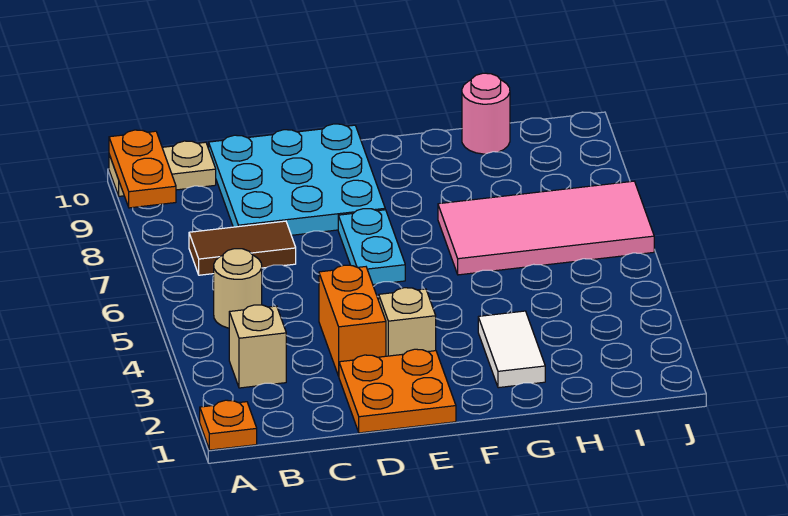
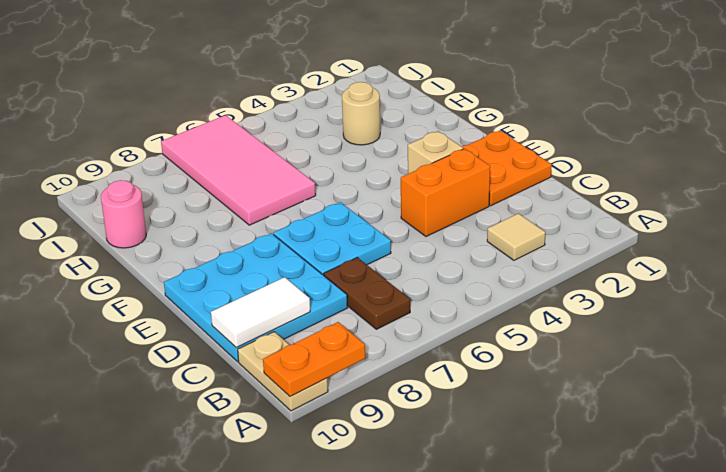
orange plate A1 level 1 -> none
tan brick B3 level 1 -> tan tile B3 level 1
tan round brick B5 level 1 -> tan round brick H3 level 1
brown tile B7:C7 level 1 -> brown plate B7:C7 level 1
cyan plate E6:E7 level 1 -> cyan plate D6:E7 level 1
white tile G2:G3 level 1 -> white tile C9:C10 level 2

